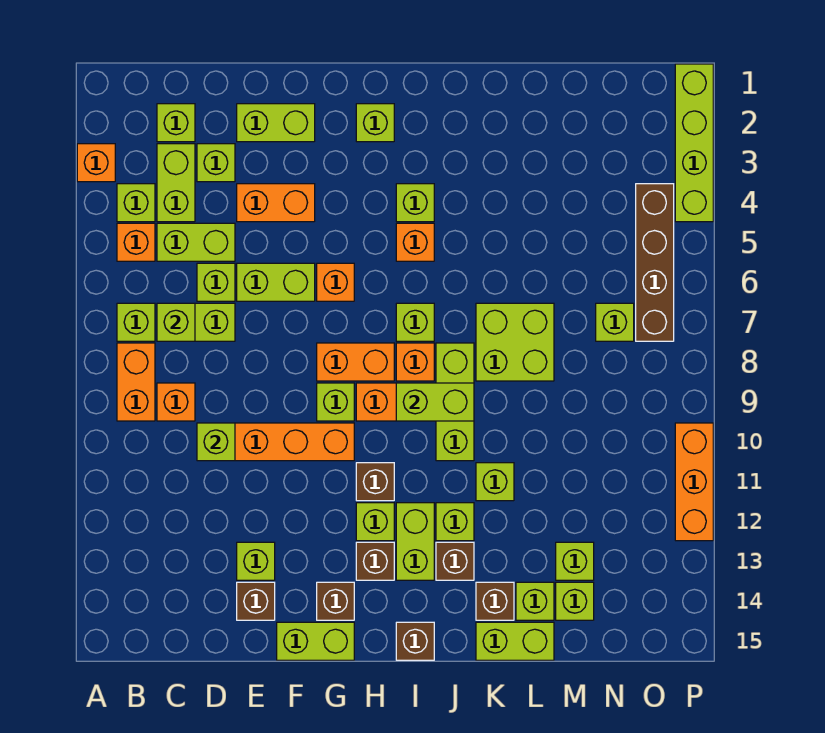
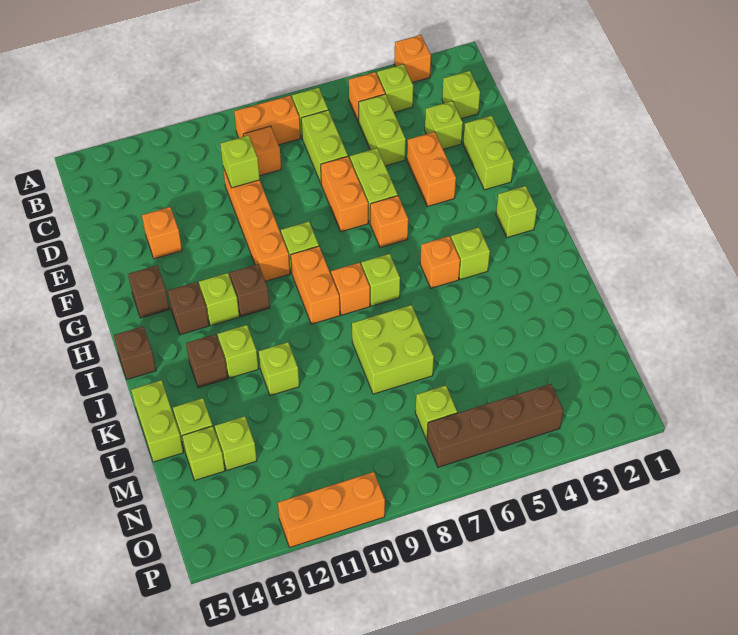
lime brick C3:C4 level 1 -> none
lime brick C7 level 2 -> none
lime brick D6 level 1 -> none
lime brick E13 level 1 -> orange brick E13 level 1
brown brick E14 level 1 -> none
lime brick F15:G15 level 1 -> none
orange brick G8:H8 level 1 -> orange brick E7:F7 level 1
lime brick I9:J9 level 2 -> none
lime brick I12:I13 level 1 -> none
lime brick J8:J10 level 1 -> none
brown brick K14 level 1 -> none
lime brick P1:P4 level 1 -> none

